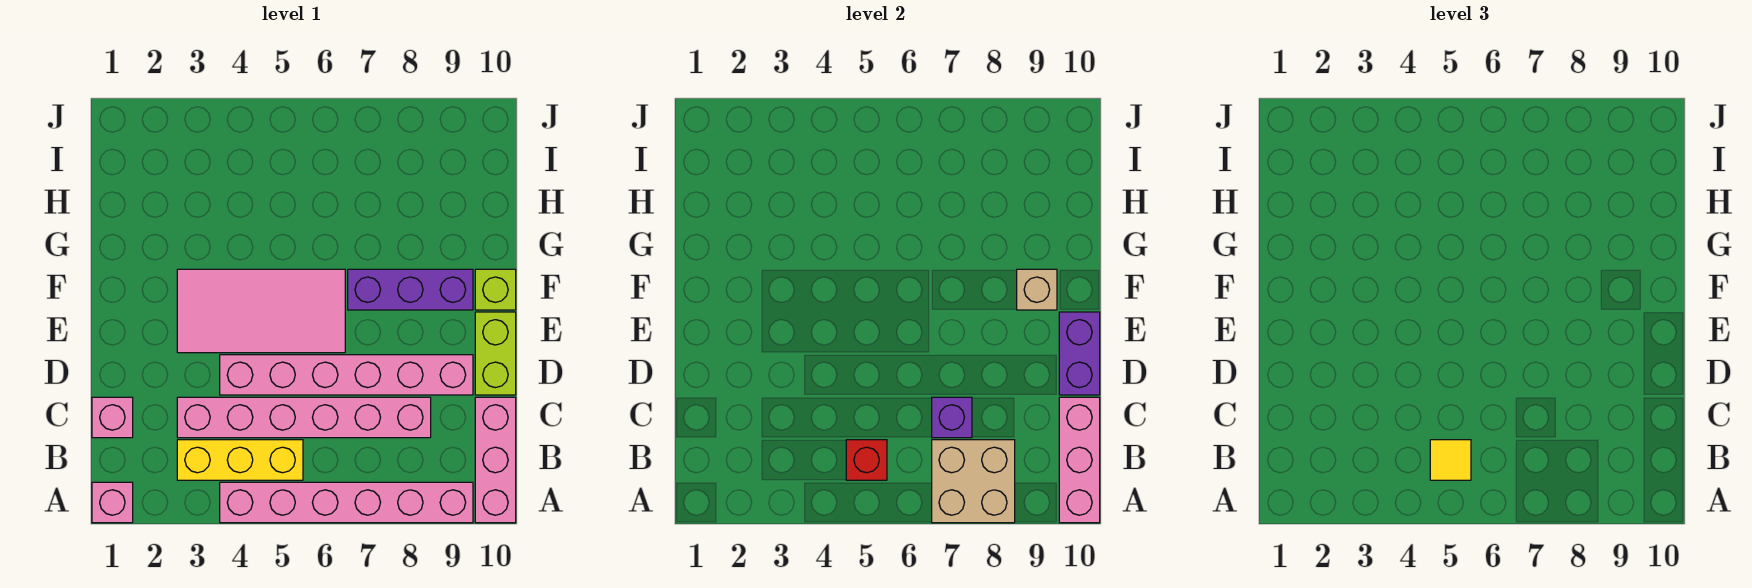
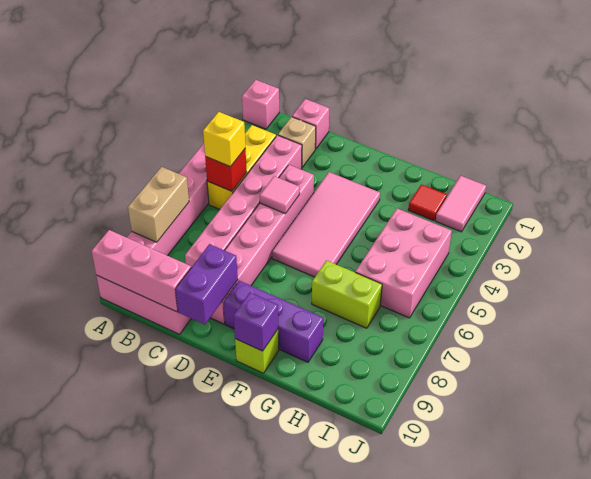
tan brick A7:B8 level 2 -> tan brick A7:A8 level 2
yellow tile B5 level 3 -> yellow brick B5 level 3
purple brick C7 level 2 -> purple brick F10 level 2
none -> pink tile D5 level 2
lime brick D10:E10 level 1 -> lime brick G7:H7 level 1
purple brick D10:E10 level 2 -> purple brick D9:D10 level 2
purple brick F7:F9 level 1 -> purple brick E9:G9 level 1
tan brick F9 level 2 -> tan brick C2 level 1
none -> red tile H2 level 1
none -> pink brick H4:I6 level 1
none -> pink tile I1:I2 level 1

